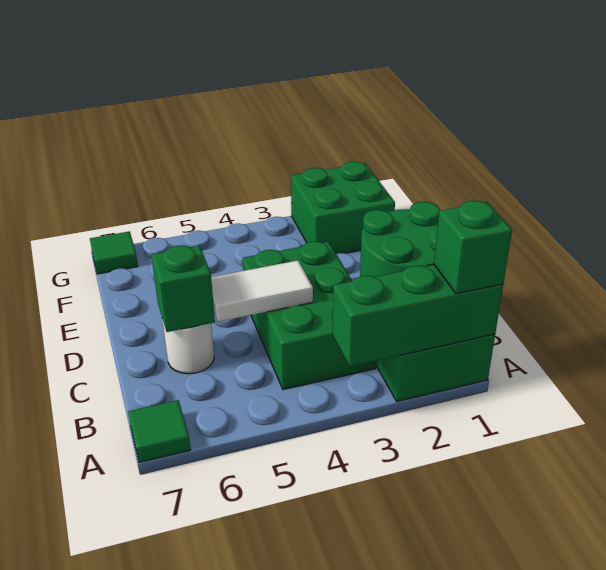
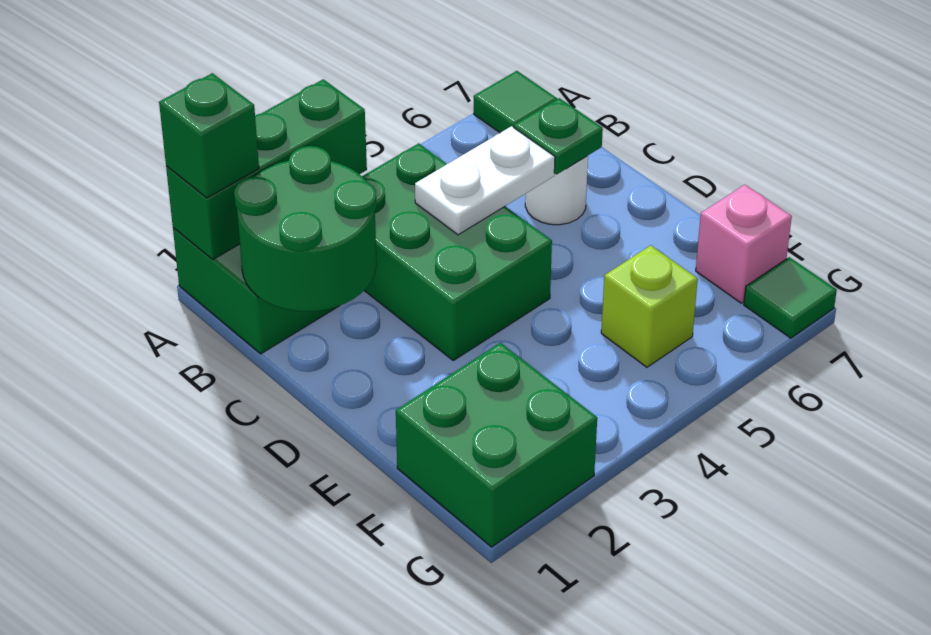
white tile C4:C5 level 2 -> white plate C4:C5 level 2
green brick C6 level 2 -> green plate C6 level 2
none -> lime brick F5 level 1
none -> pink brick F7 level 1

